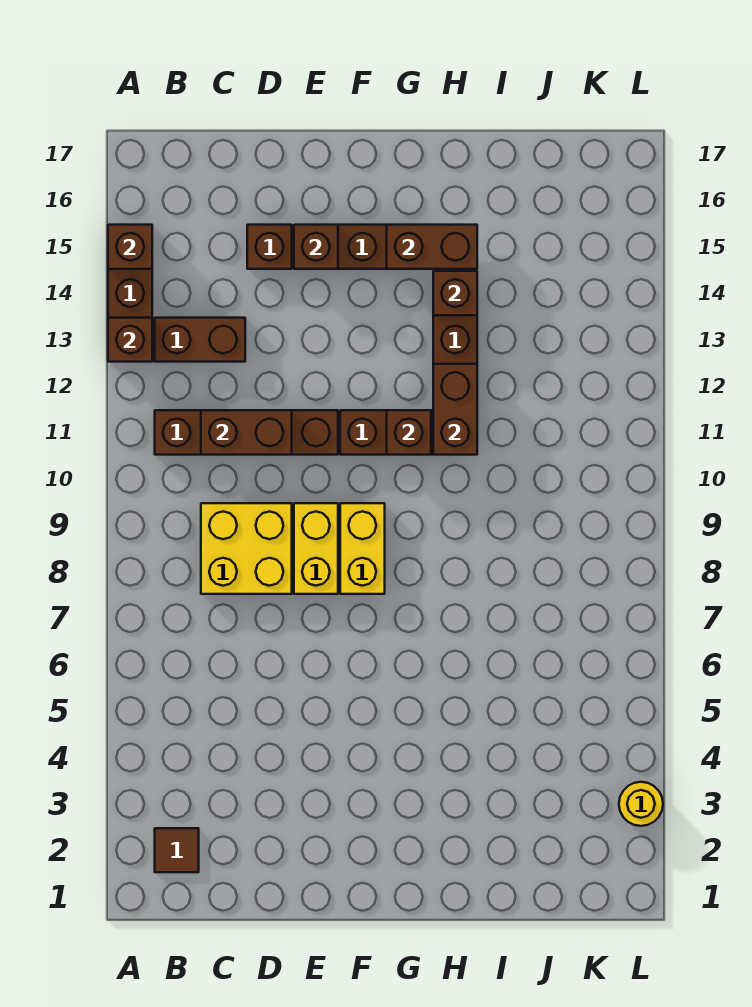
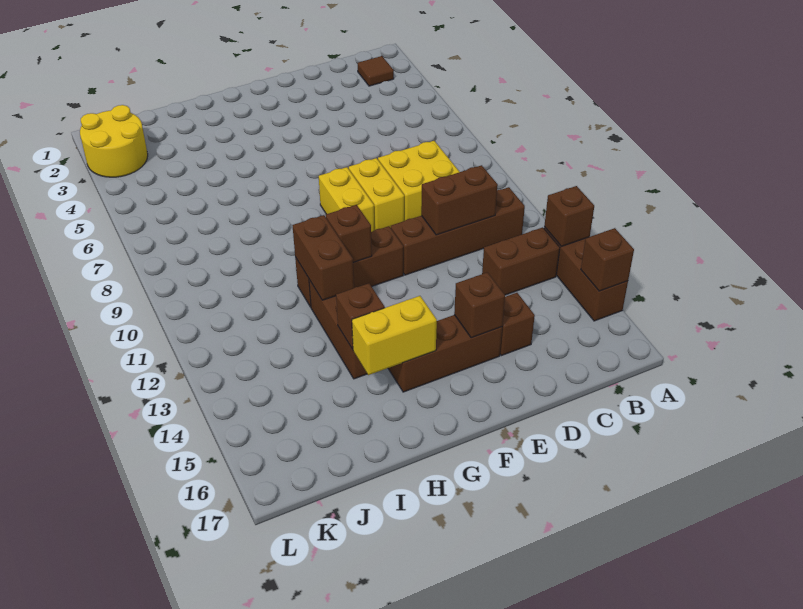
brown brick G15:H15 level 2 -> yellow brick G15:H15 level 2
yellow round brick L3 level 1 -> yellow round brick K2:L3 level 1

